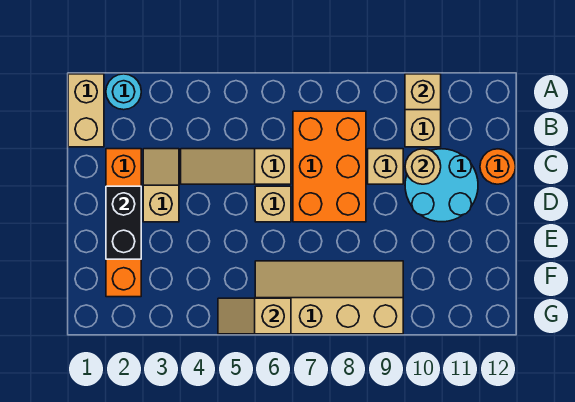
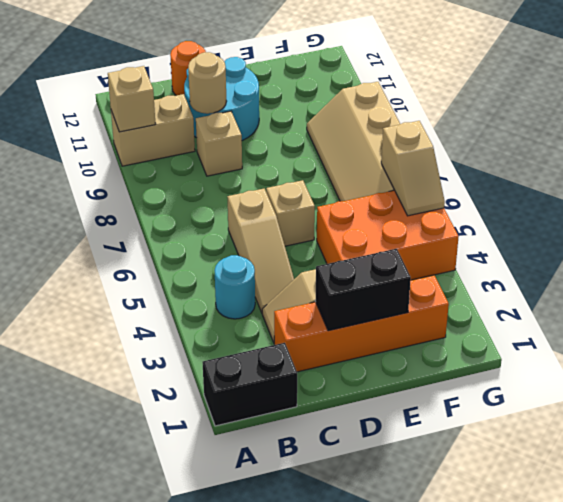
tan brick A1:B1 level 1 -> black brick A1:B1 level 1
cyan round brick A2 level 1 -> cyan round brick B4 level 1
orange brick B7:D8 level 1 -> orange brick E4:G5 level 1

